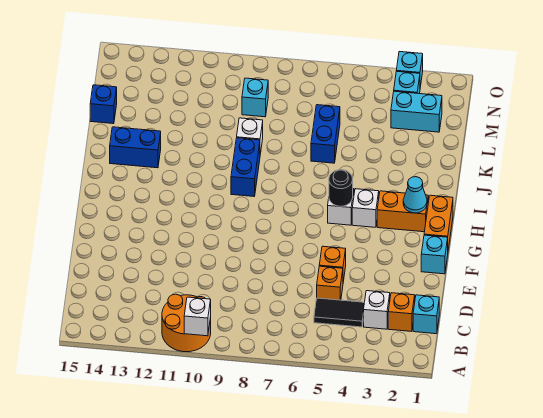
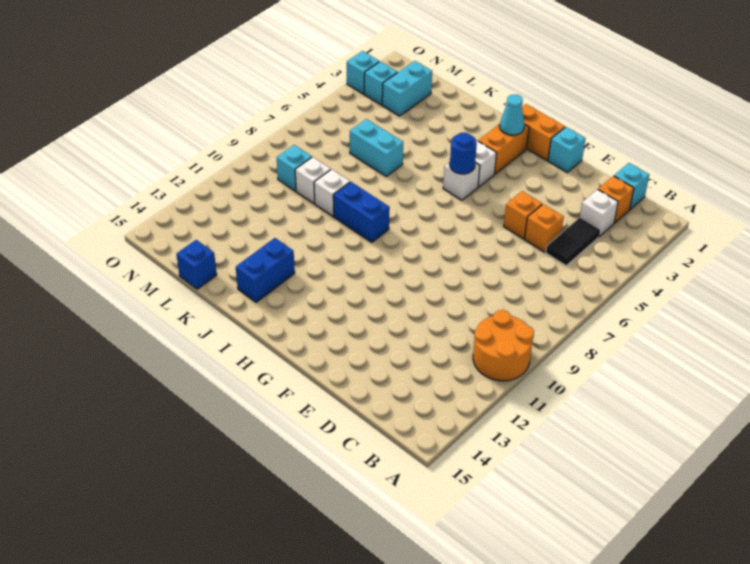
white brick A10 level 2 -> white brick L9 level 1
black round brick H5 level 2 -> blue round brick H5 level 2
blue brick K6:L6 level 1 -> cyan brick K6:L6 level 1

